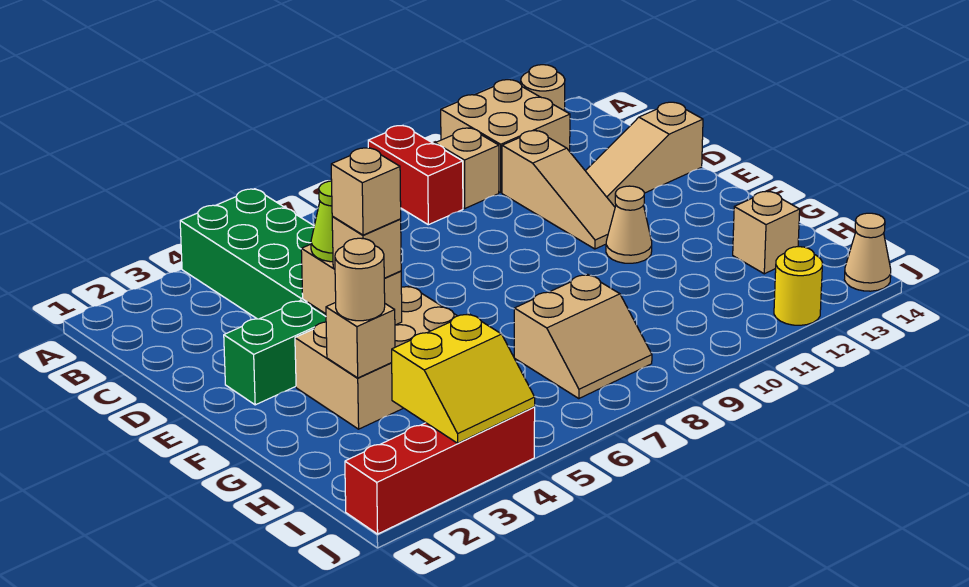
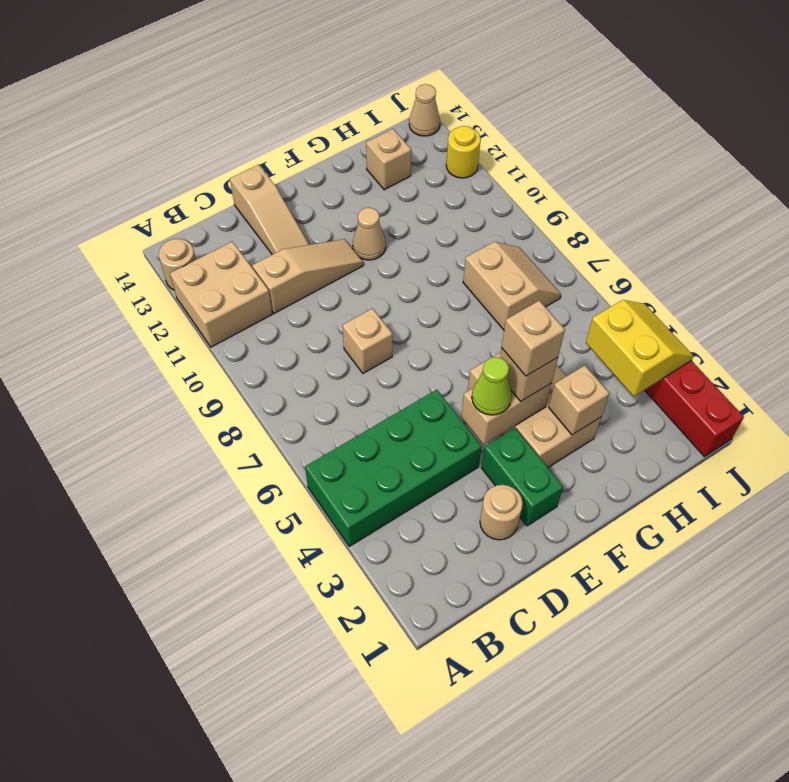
red brick A9:B9 level 1 -> none
tan brick B10 level 1 -> tan brick D8 level 1
tan round brick G3 level 3 -> tan round brick D2 level 1

